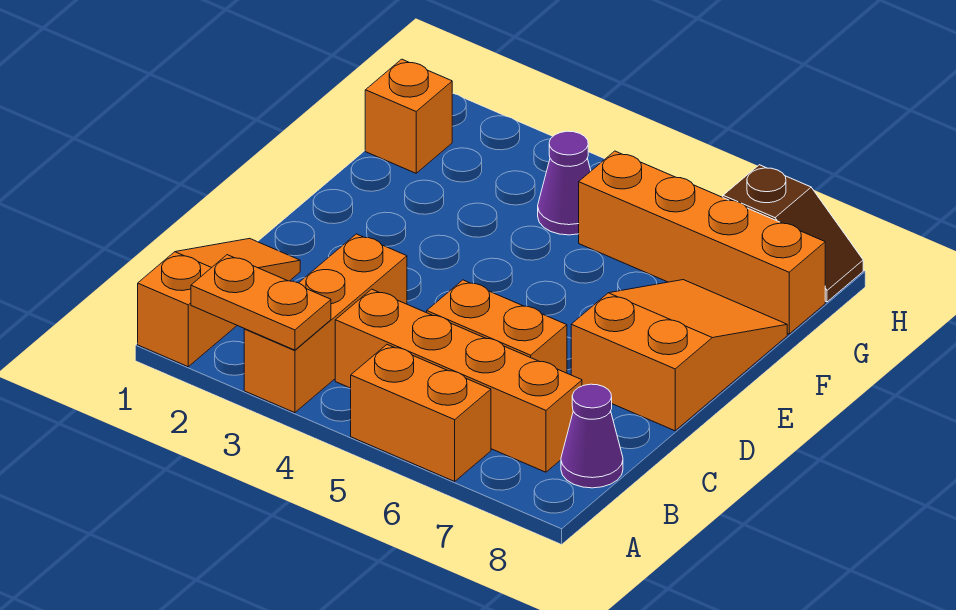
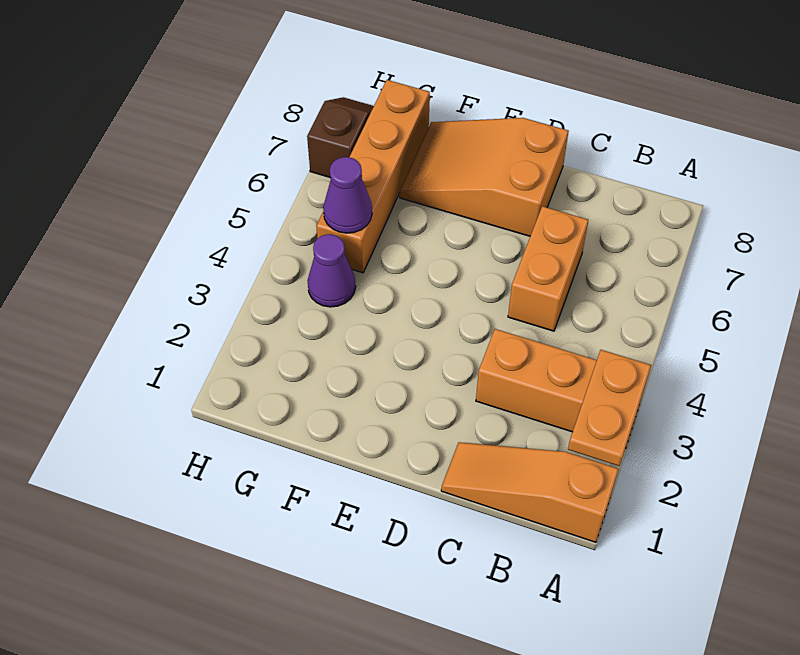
orange brick A5:A6 level 1 -> none
orange brick B4:B7 level 1 -> none
purple cone B8 level 1 -> purple cone G5 level 2
orange brick G1 level 1 -> none

